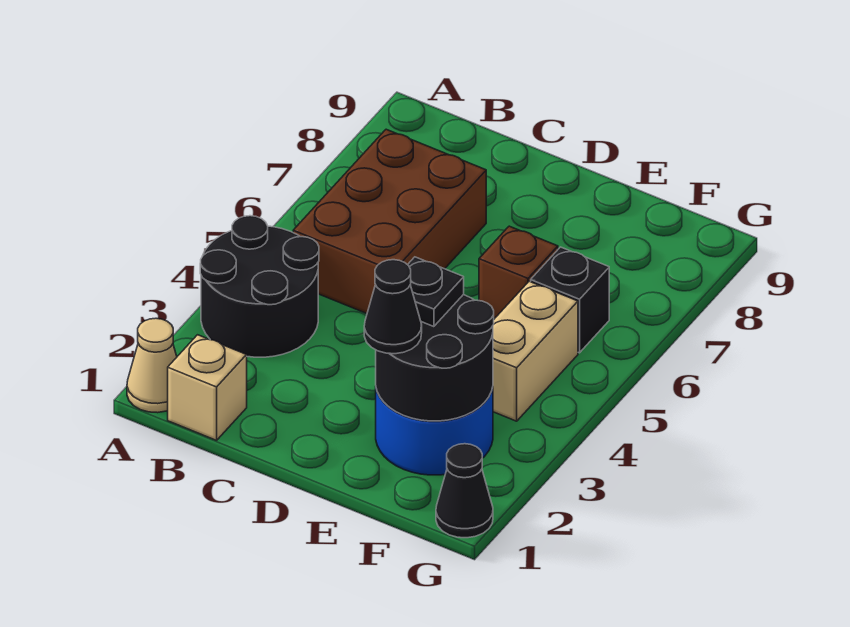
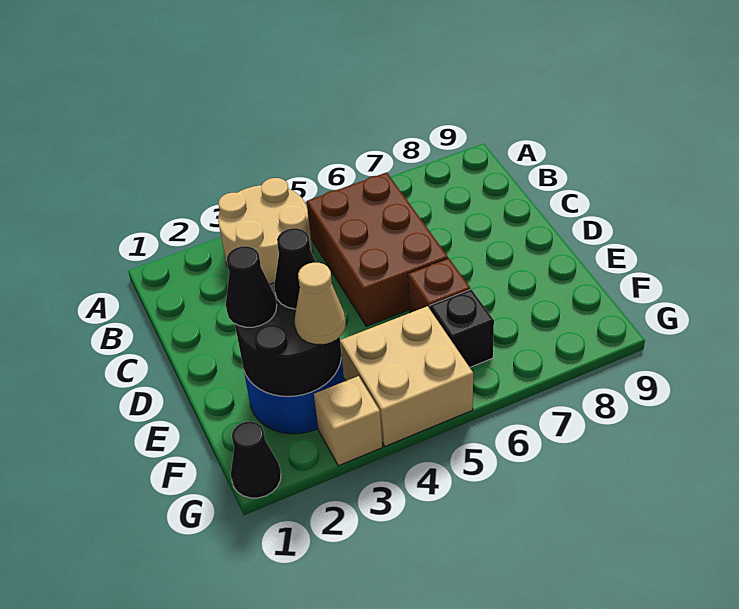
tan cone A1 level 1 -> tan cone F3 level 3
black round brick A3:B4 level 1 -> tan round brick A3:B4 level 1
tan brick B1 level 1 -> tan brick G3 level 1
brown brick B5:C7 level 1 -> brown brick B5:D6 level 1
black plate E3 level 3 -> black cone E3 level 3
tan brick F4:F5 level 1 -> tan brick F4:G5 level 1

